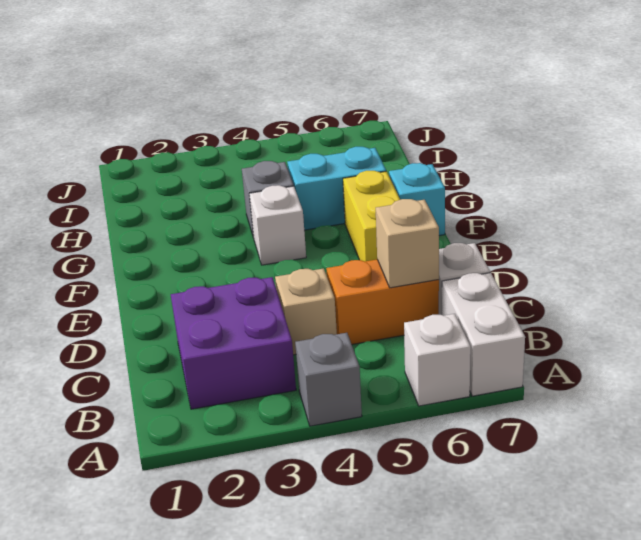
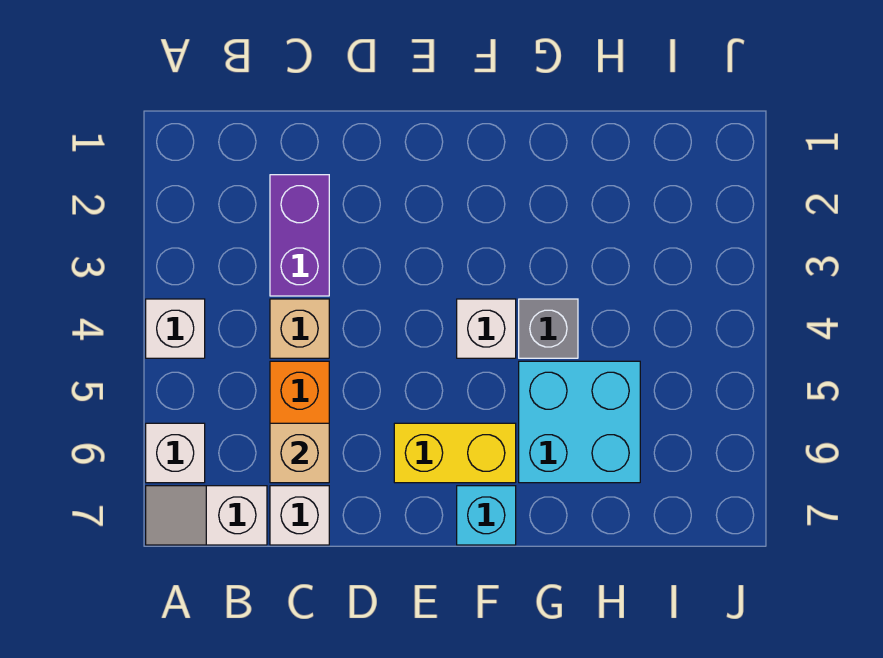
grey brick A4 level 1 -> white brick A4 level 1
white brick A7:B7 level 1 -> white slope A7:B7 level 1 top B
purple brick B2:C3 level 1 -> purple brick C2:C3 level 1
cyan brick G5:G6 level 1 -> cyan brick G5:H6 level 1

